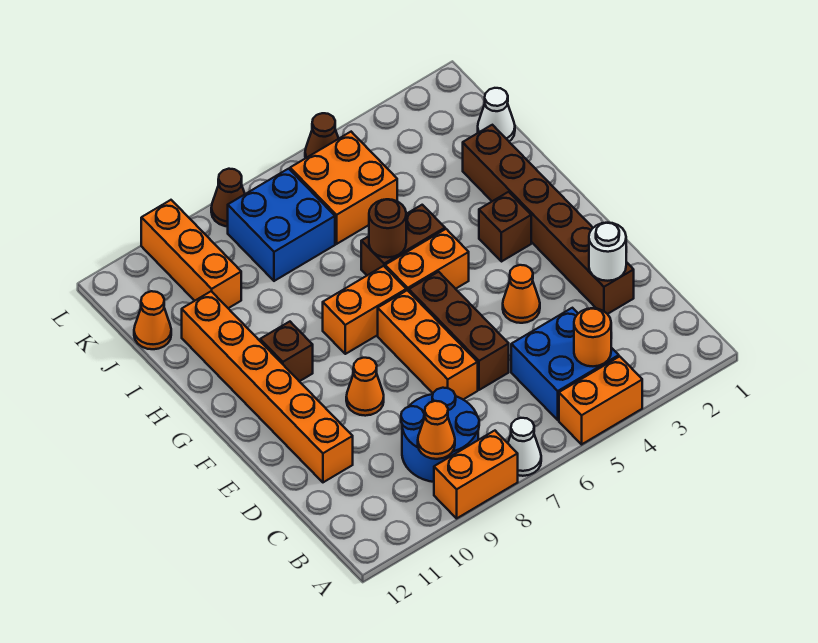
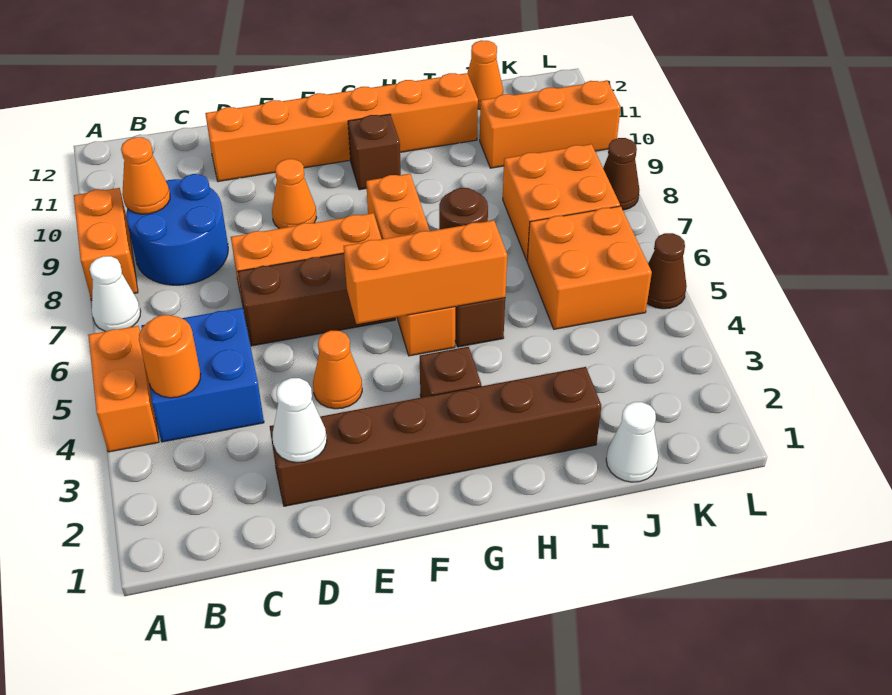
white round brick D2 level 2 -> white cone D2 level 2
none -> orange brick F5:H5 level 2
blue brick J7:K8 level 1 -> orange brick J7:K8 level 1

